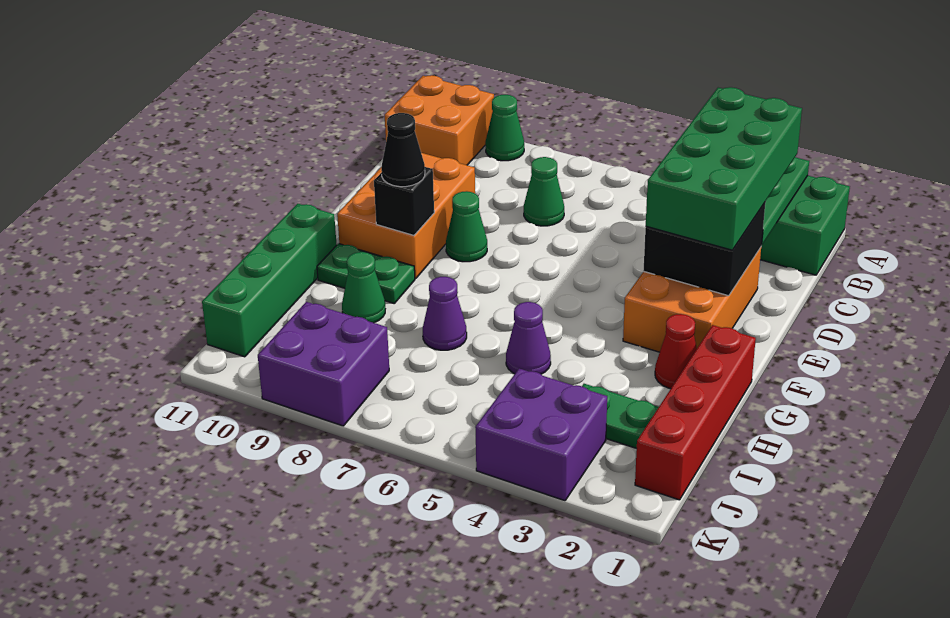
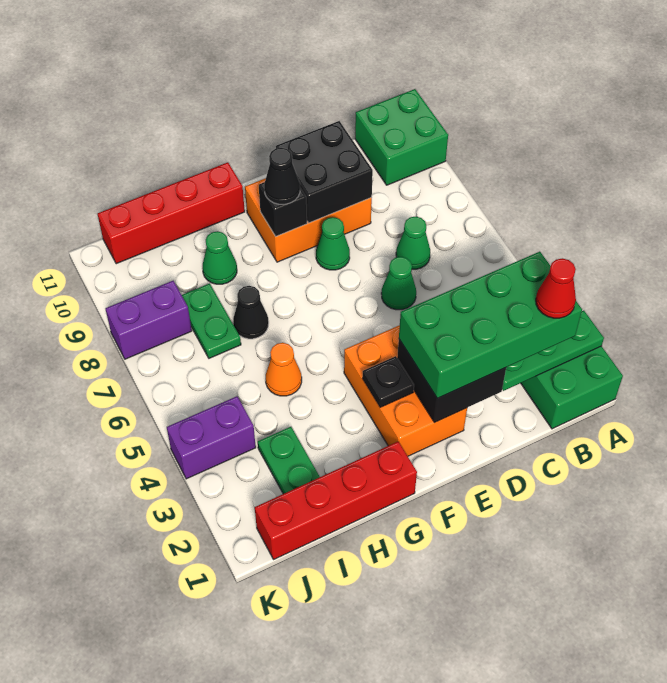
green cone A9 level 1 -> green cone D6 level 1
orange brick A10:B11 level 1 -> green brick A10:B11 level 1
orange brick D2:F3 level 1 -> orange brick E2:F4 level 1
none -> black brick D9:E10 level 2
none -> black plate F3 level 2
red cone G2 level 1 -> red cone B2 level 4
green plate G9:G10 level 1 -> green plate I7:I8 level 1
green brick G11:J11 level 1 -> red brick G11:J11 level 1
purple cone H5 level 1 -> orange cone H5 level 1
purple cone H7 level 1 -> black cone H7 level 1
purple brick J3:K4 level 1 -> purple brick J4:K4 level 1
purple brick J8:K9 level 1 -> purple brick J8:K8 level 1

